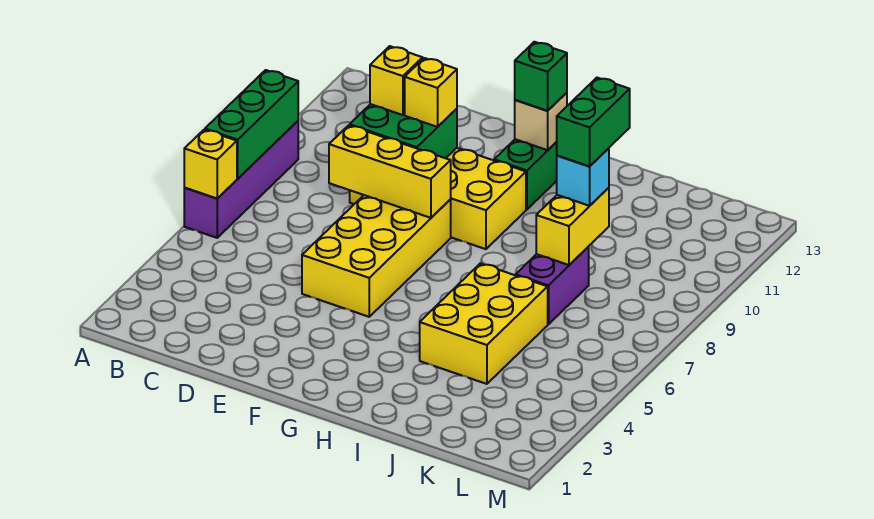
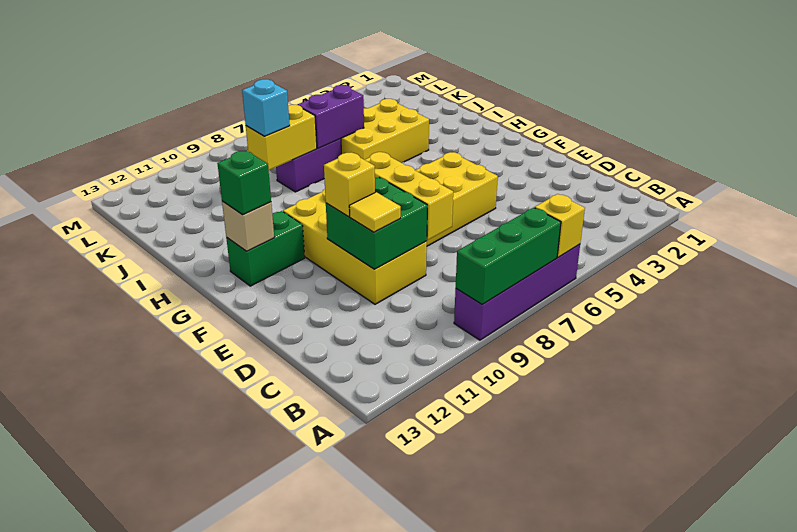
yellow brick D10 level 3 -> yellow tile D10 level 3
none -> purple brick J6:J7 level 2
green brick J9:J10 level 4 -> none

